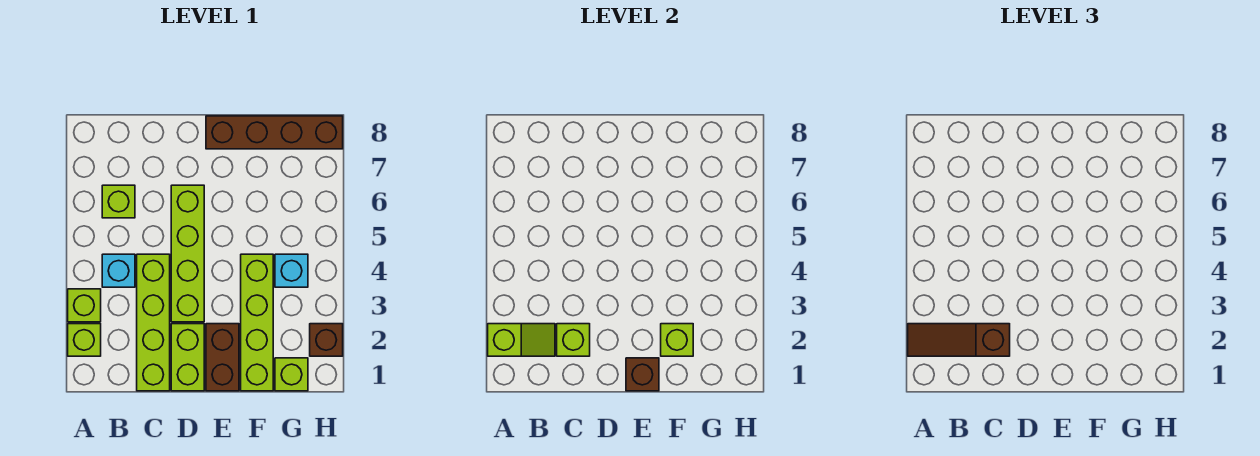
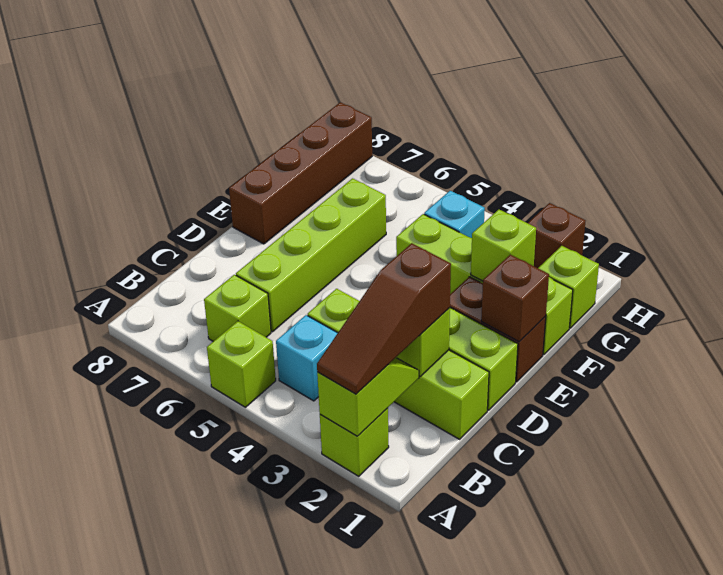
lime brick A3 level 1 -> lime brick A5 level 1
lime brick D3:D6 level 1 -> lime brick C6:F6 level 1

